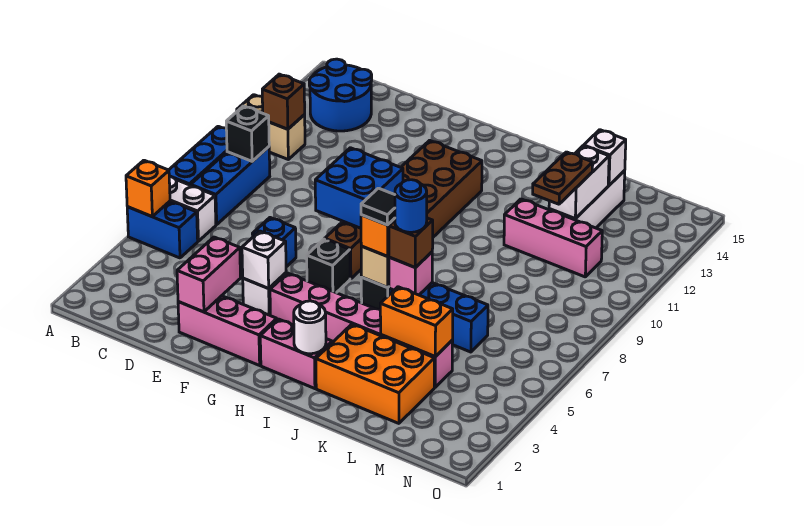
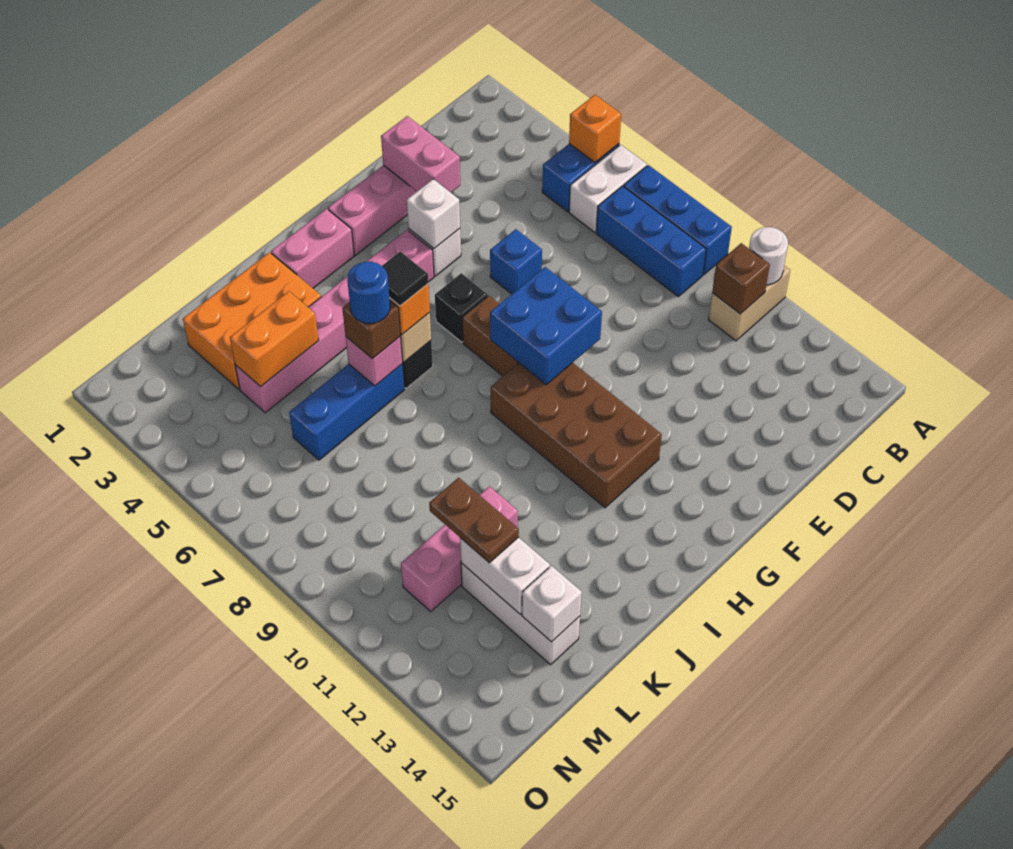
black brick B9 level 2 -> none
blue round brick B13:C14 level 1 -> none
white round brick I2 level 2 -> white round brick A11 level 2

